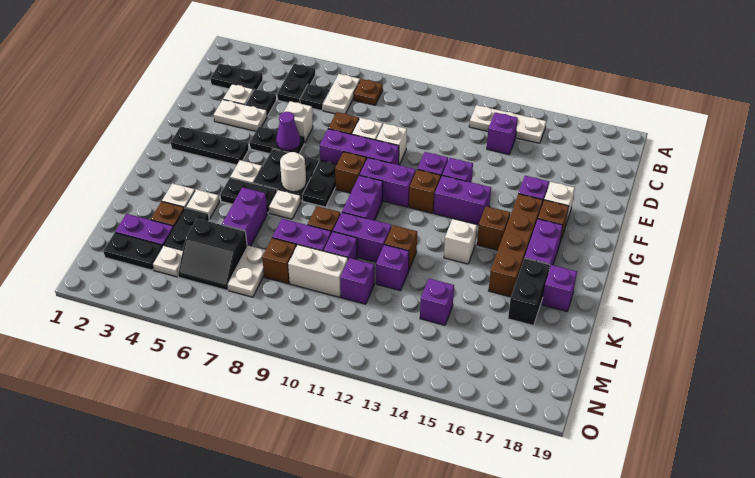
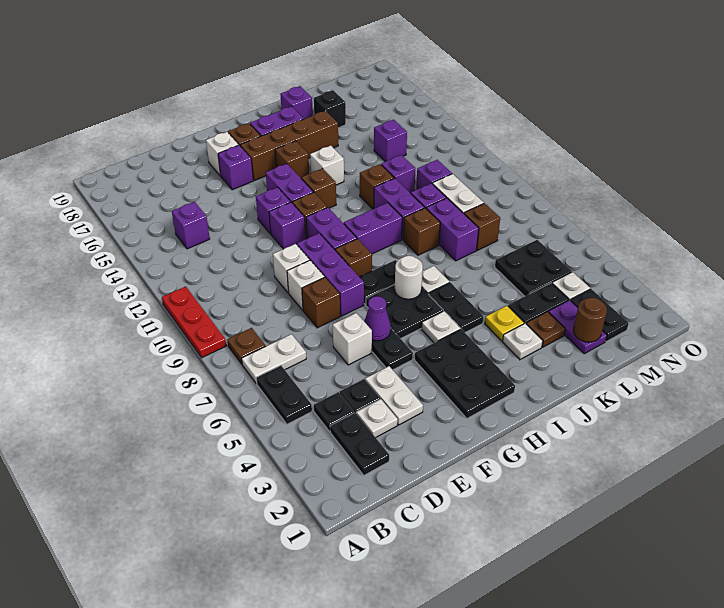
none -> red plate A9:A11 level 1
black plate B5:C5 level 1 -> black plate B5:B6 level 1
white plate B13:B15 level 1 -> none
black plate C6 level 1 -> black plate C4 level 1
black plate G2:G4 level 1 -> black plate G2:H4 level 1
none -> brown brick H13 level 1
white plate J4 level 1 -> yellow plate J4 level 1
purple brick J6:K6 level 1 -> none
black brick J17:K17 level 1 -> black brick K17 level 1
none -> brown round brick L2 level 2
black slope L5:M6 level 1 top L -> black plate L5:M6 level 1
white plate L7:M7 level 1 -> none

